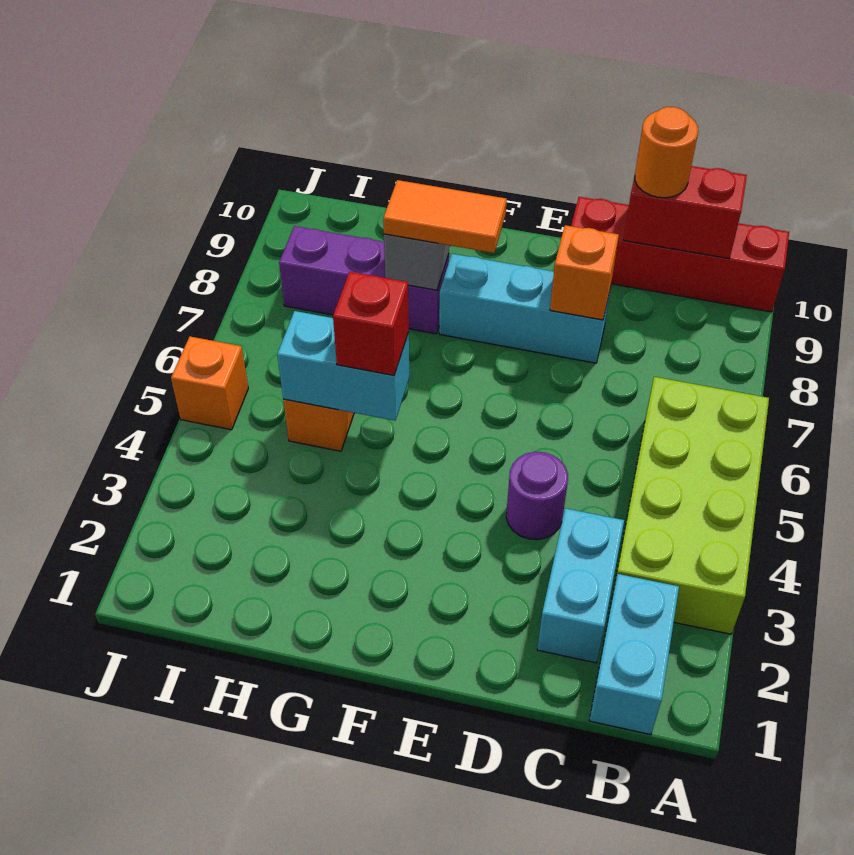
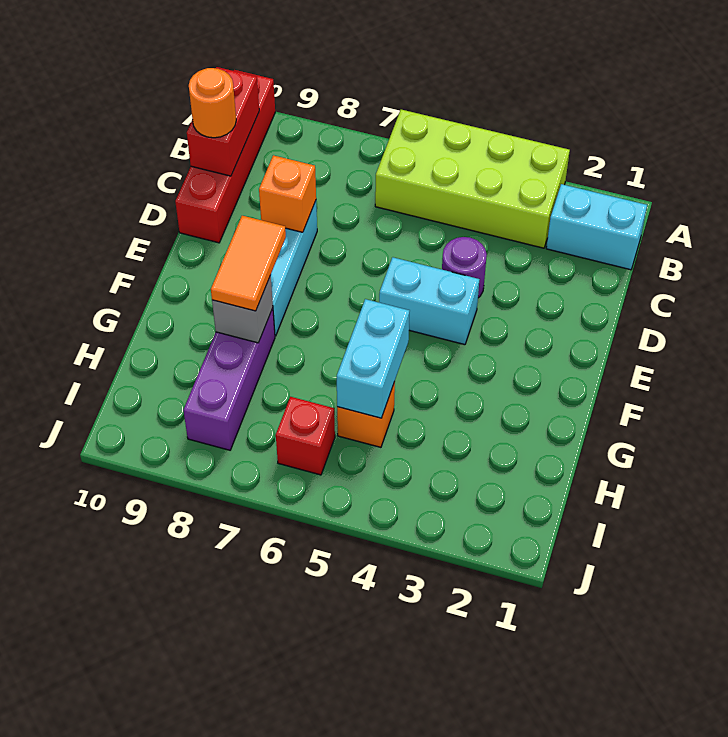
cyan brick C2:C3 level 1 -> cyan brick E4:E5 level 1
red brick G5 level 3 -> red brick I6 level 1
orange brick J5 level 1 -> none

